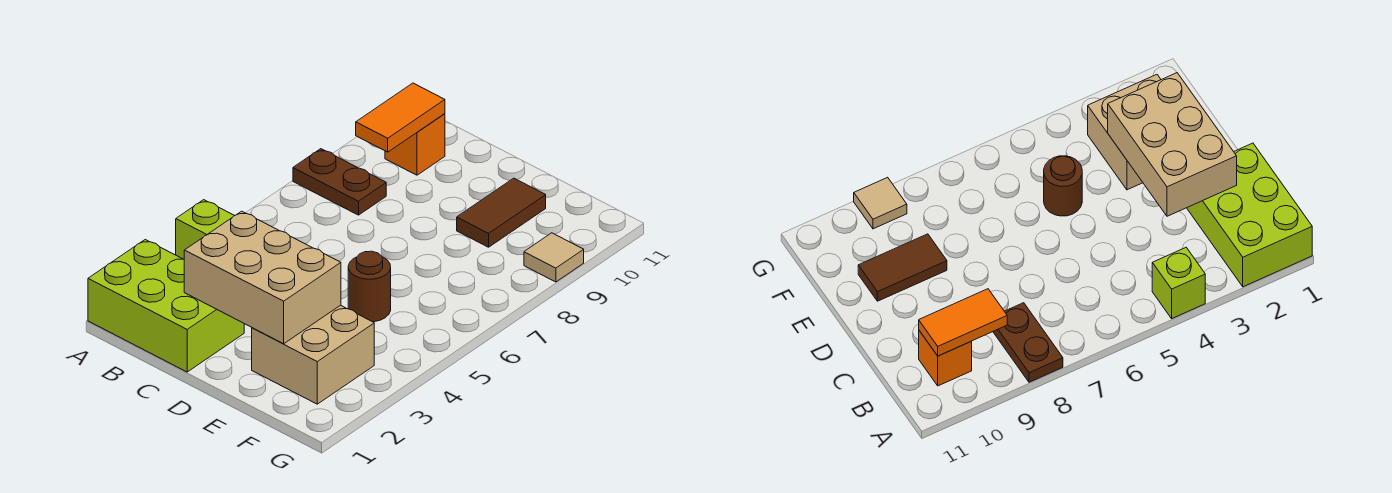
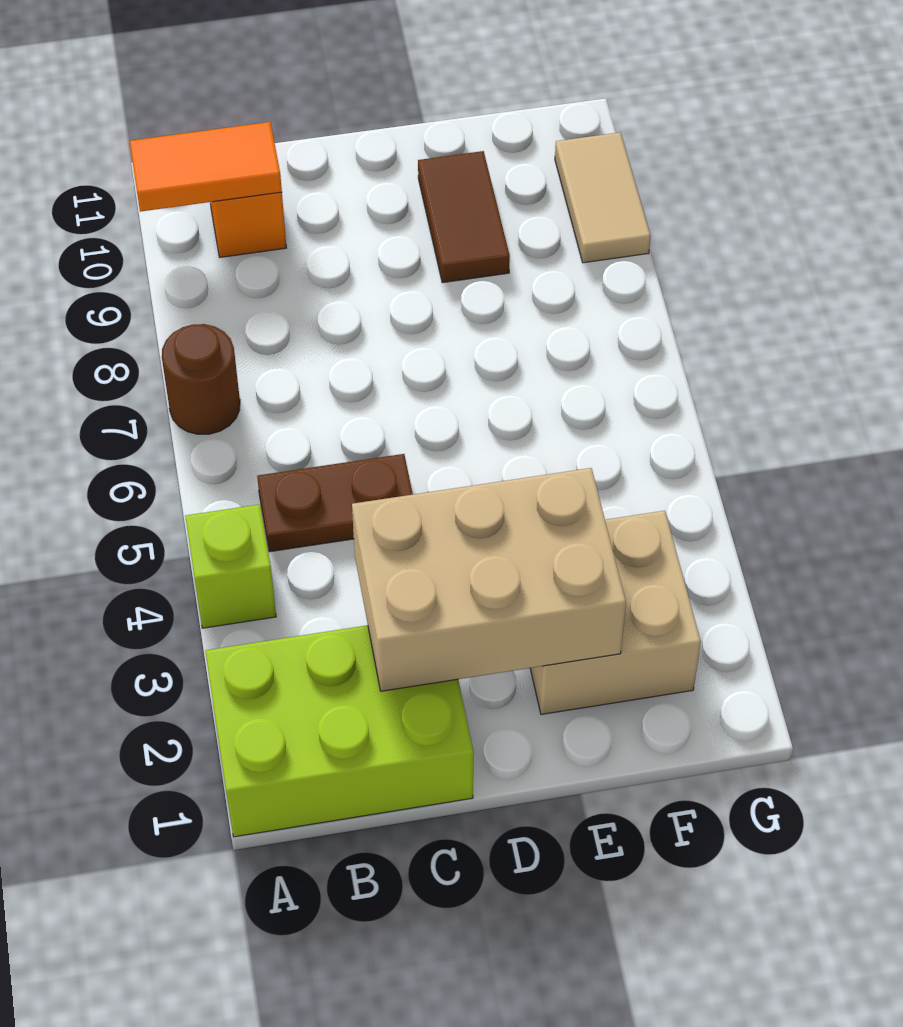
brown plate A8:B8 level 1 -> brown plate B5:C5 level 1
orange tile B9:B10 level 2 -> orange tile A10:B10 level 2
brown round brick E5 level 1 -> brown round brick A7 level 1
tan tile G9 level 1 -> tan tile G9:G10 level 1

